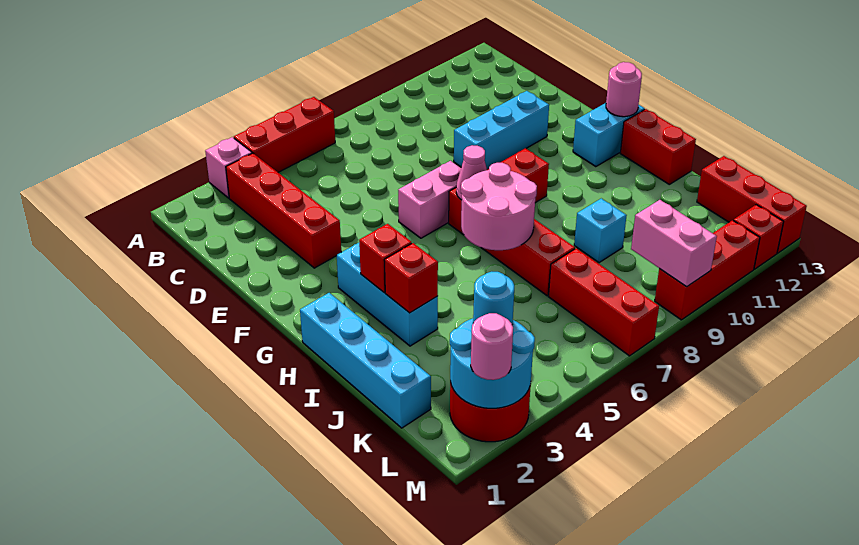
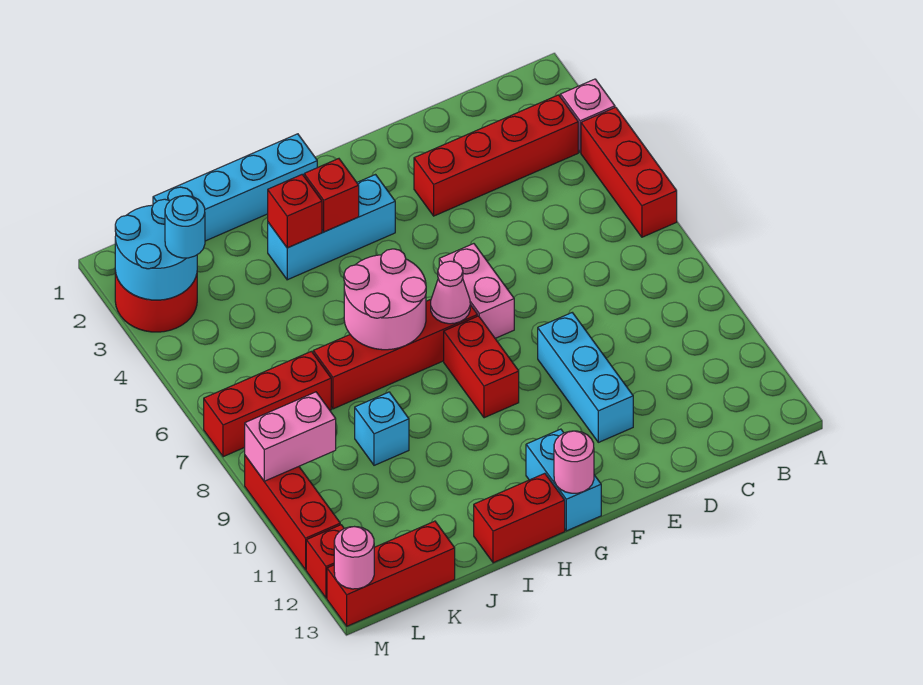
pink round brick M2 level 3 -> pink round brick M13 level 2

